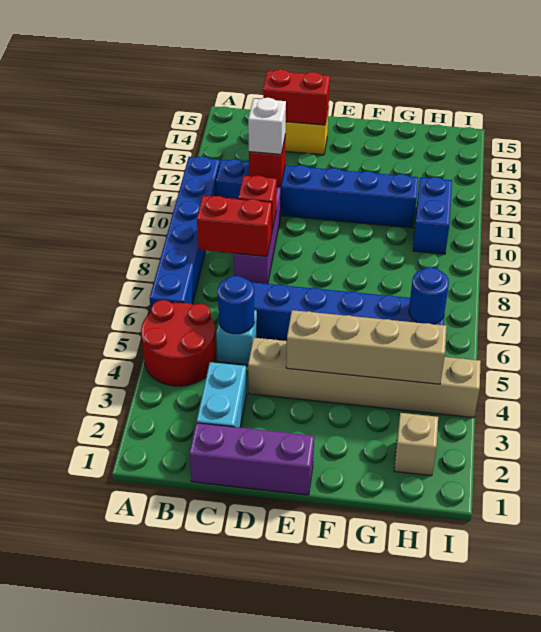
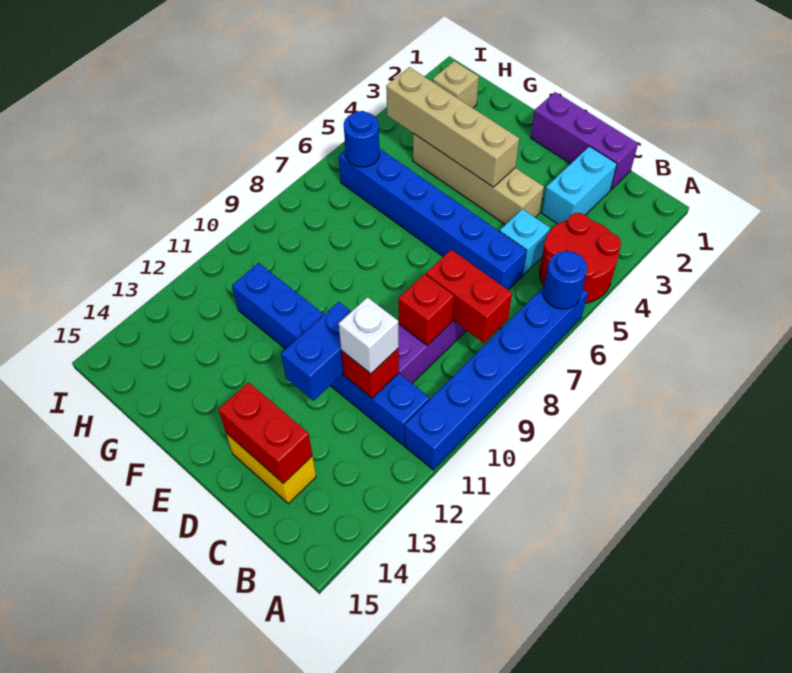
blue round brick C5 level 2 -> blue round brick A6 level 2
tan brick D4:I4 level 1 -> tan brick D4:G4 level 1
blue brick H10:H11 level 1 -> blue brick D11:D12 level 2

